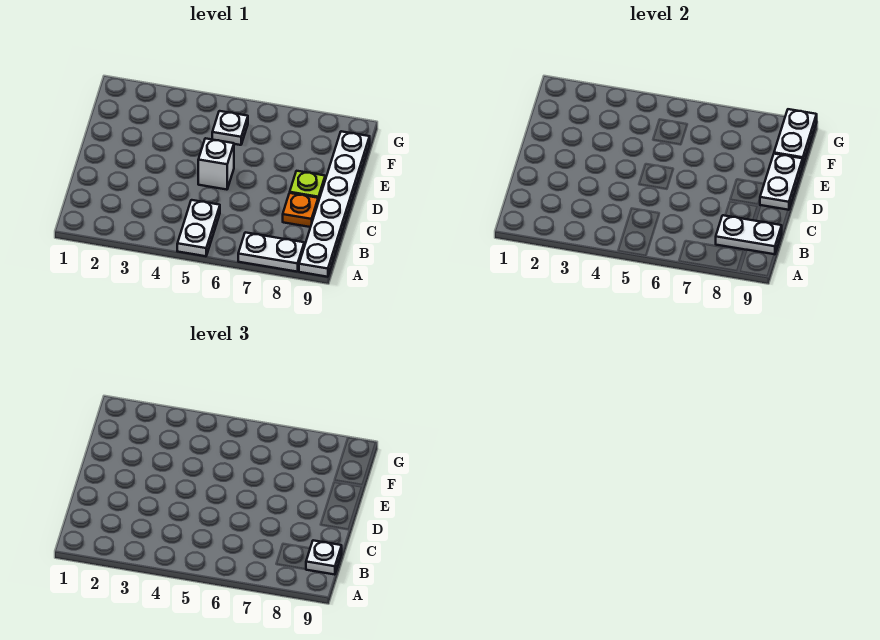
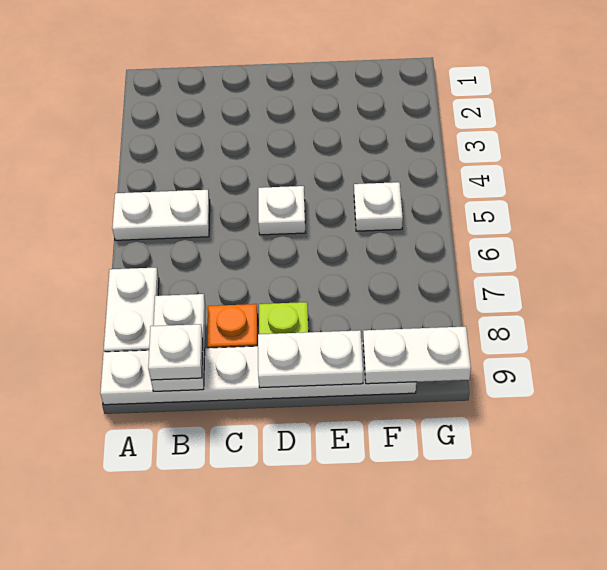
white brick D5 level 1 -> white plate D5 level 1

